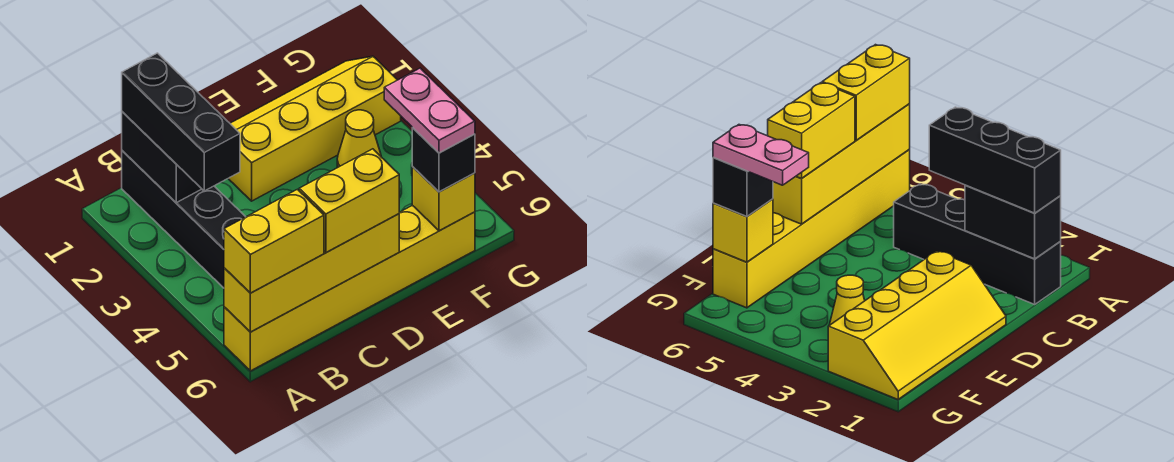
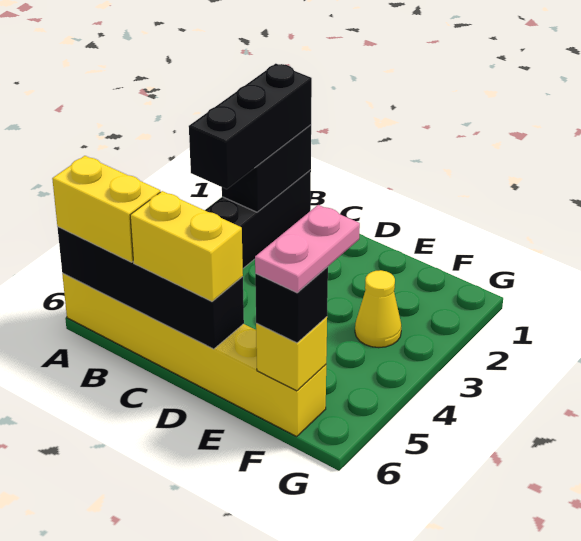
yellow brick A6:D6 level 2 -> black brick A6:D6 level 2
yellow slope D1:G2 level 1 top 2 -> none

